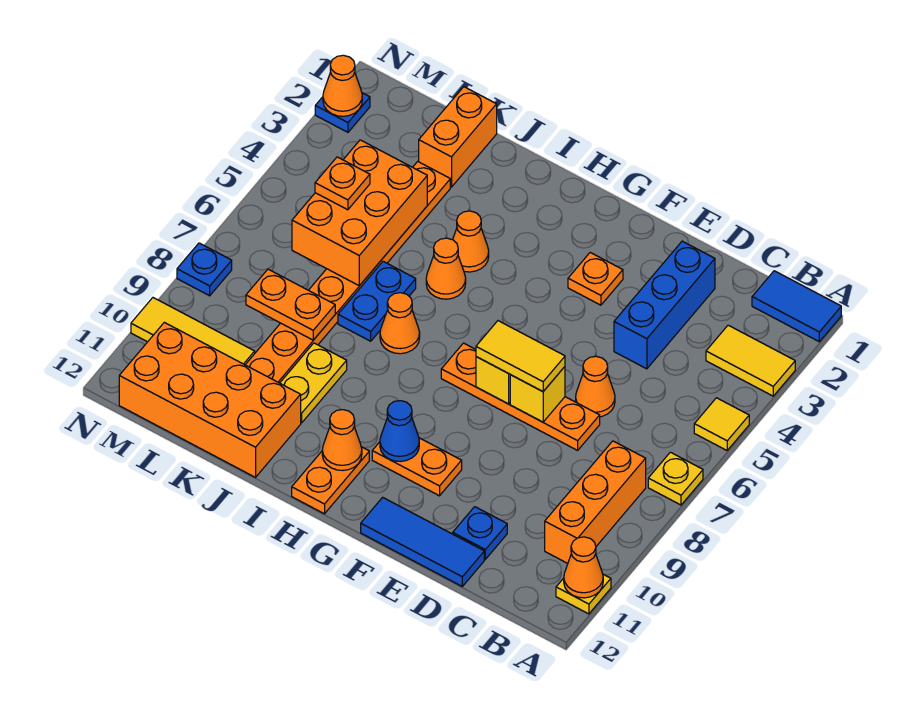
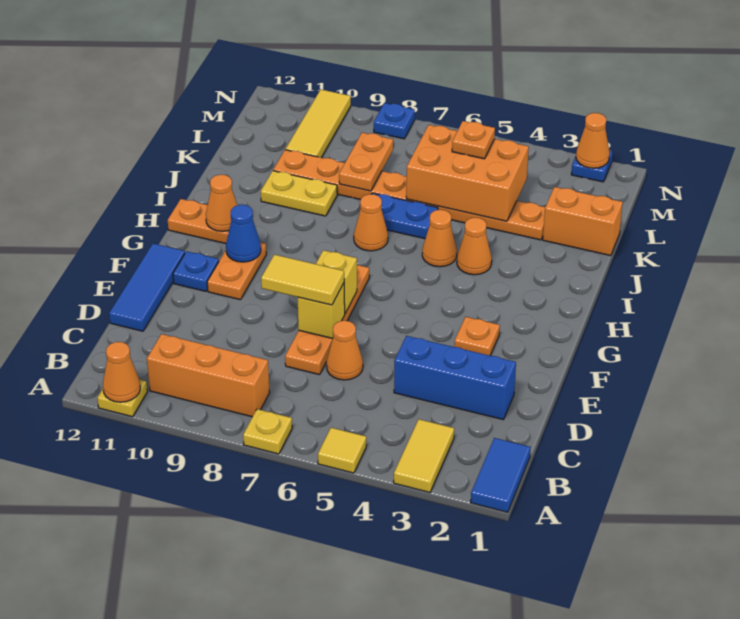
blue plate D11 level 1 -> blue plate F11 level 1
yellow tile E7:F7 level 3 -> yellow tile E7:E8 level 3
orange brick J11:M12 level 1 -> none

